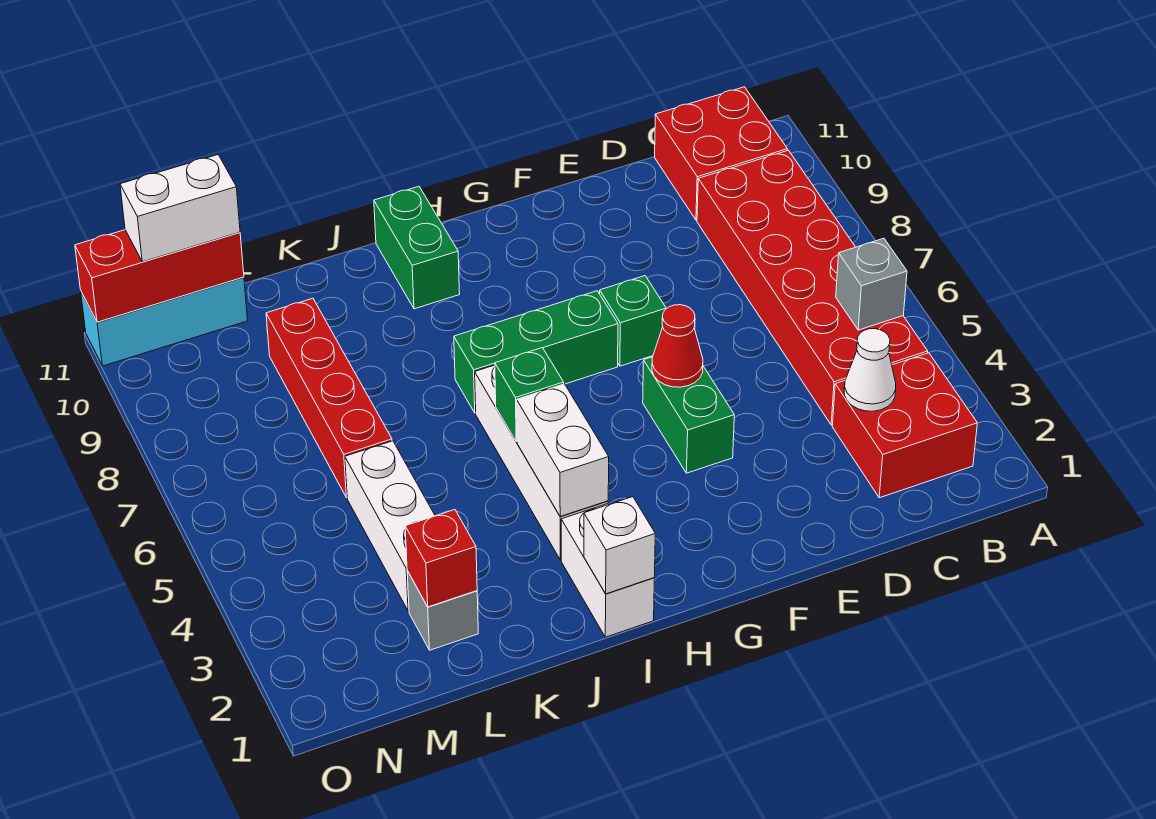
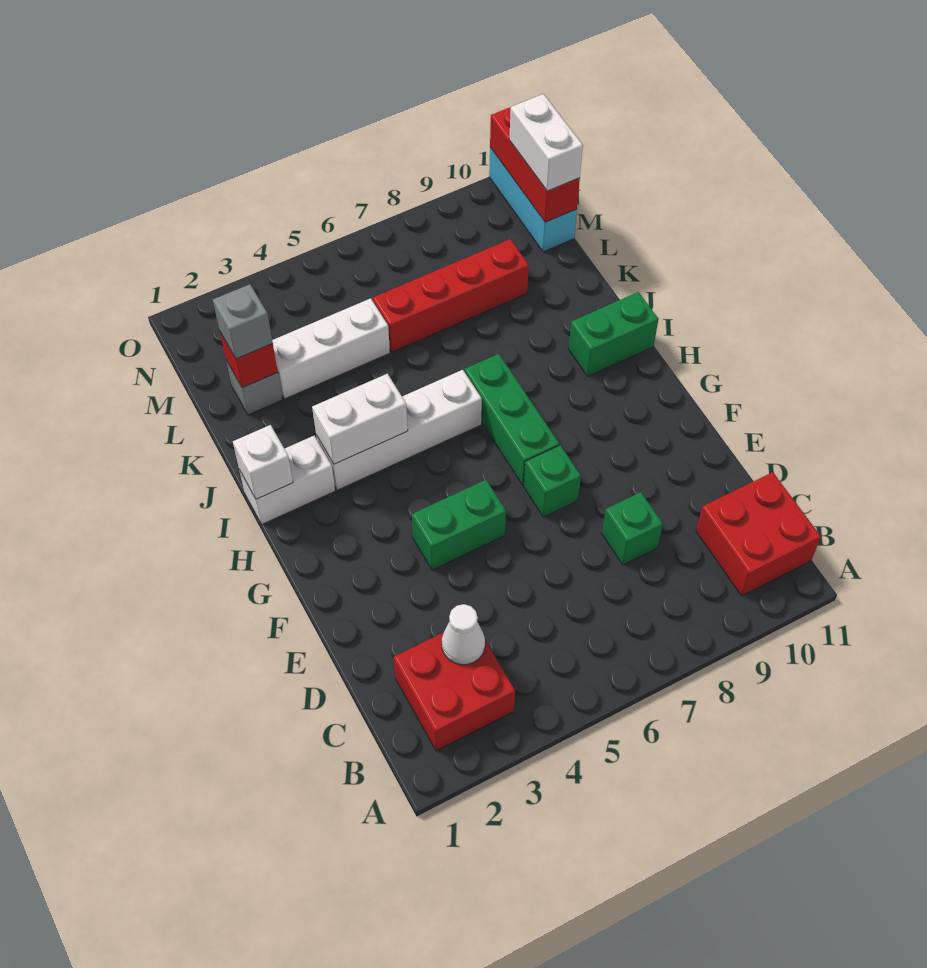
red brick B4:C9 level 1 -> none
grey brick B5 level 2 -> grey brick L2 level 3
red cone F5 level 2 -> none
green brick I5 level 2 -> green brick D8 level 1

